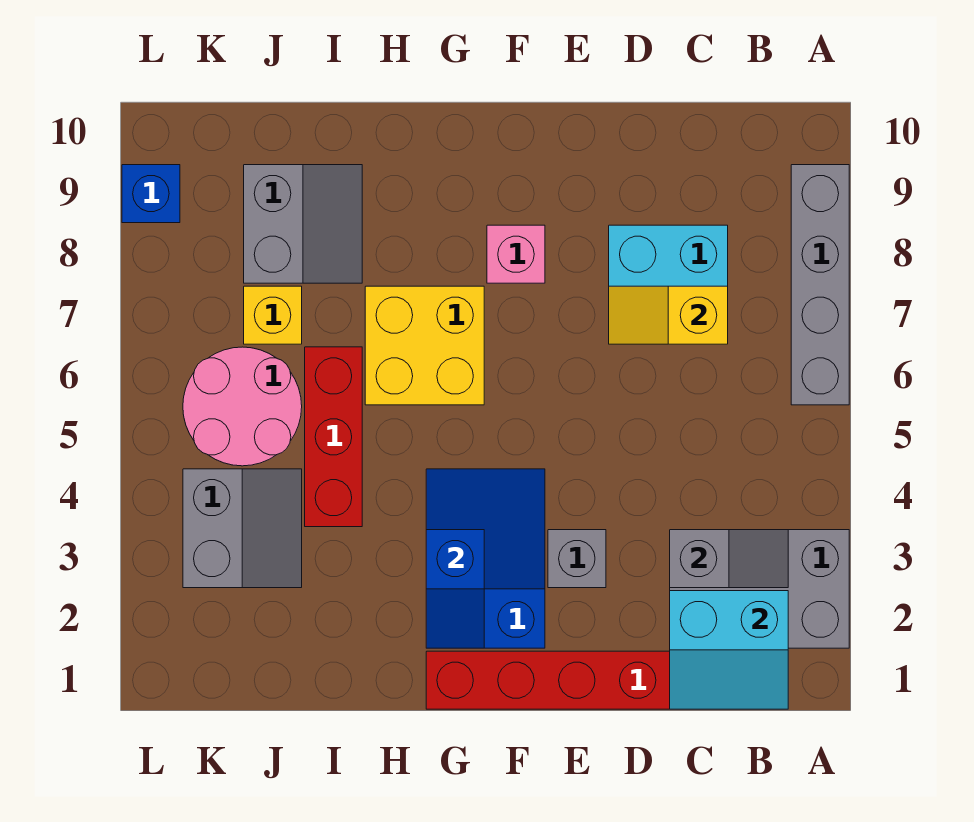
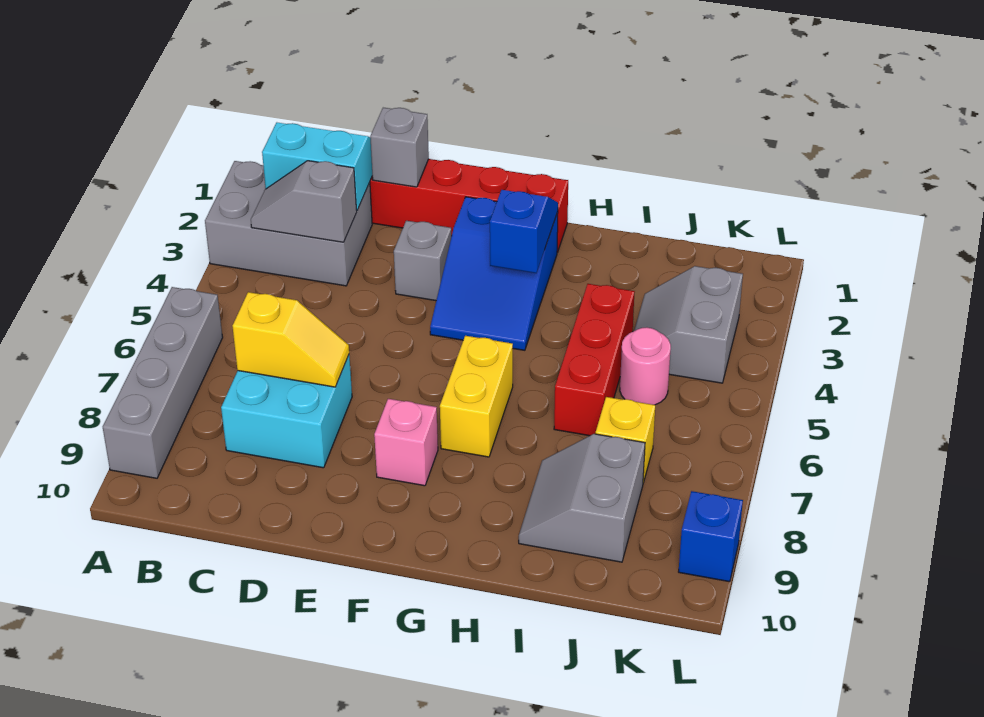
none -> grey brick D1 level 2
yellow brick G6:H7 level 1 -> yellow brick G6:G7 level 1
pink round brick J5:K6 level 1 -> pink round brick J5 level 1

